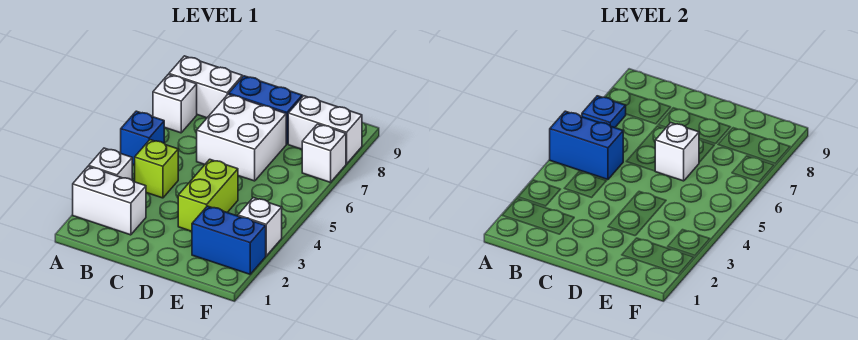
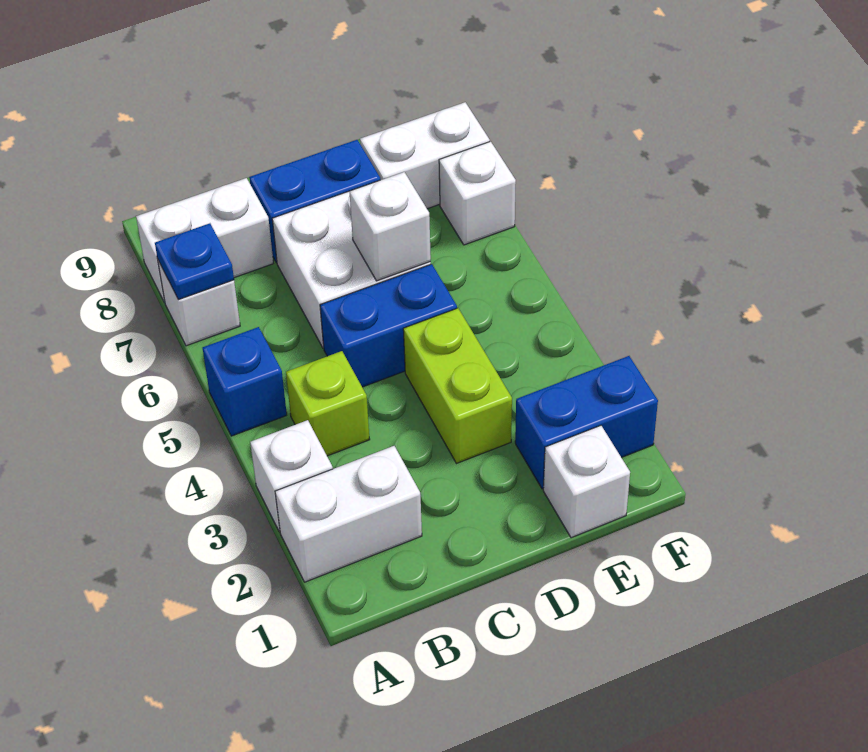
blue brick A5:B5 level 2 -> blue brick C5:D5 level 1
white brick F3 level 1 -> white brick E1 level 1

